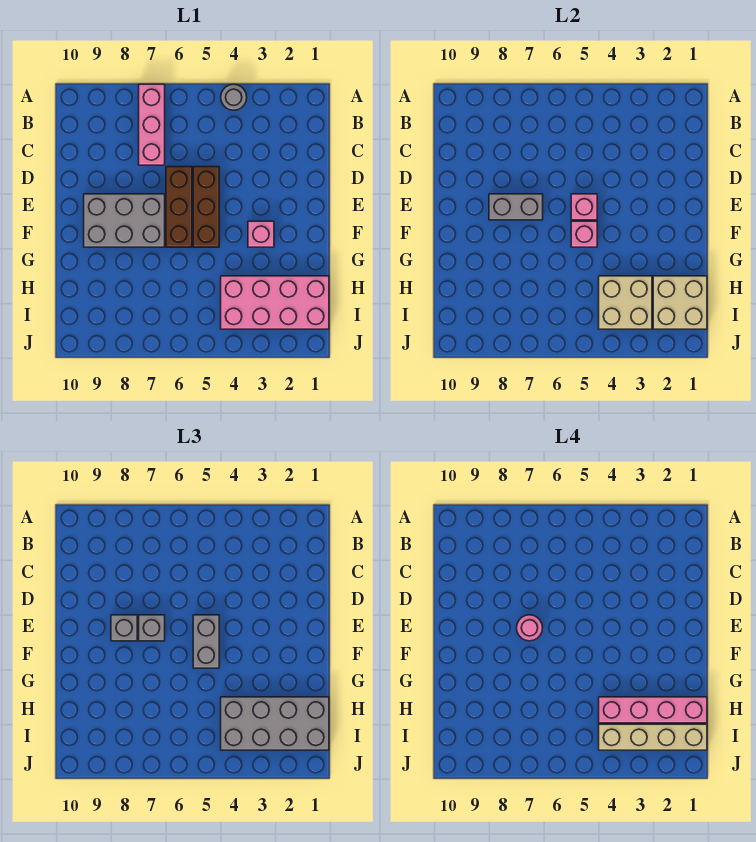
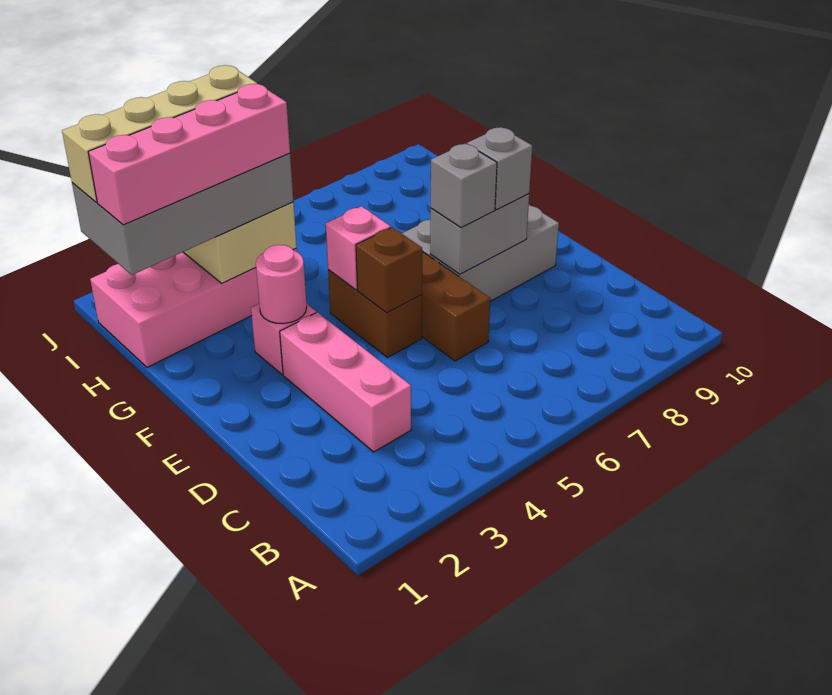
grey round brick A4 level 1 -> none
pink brick A7:C7 level 1 -> pink brick C3:E3 level 1
brown brick D5:F5 level 1 -> brown brick E5:F5 level 1
pink brick E5 level 2 -> brown brick E5 level 2
grey brick E5:F5 level 3 -> none
pink round brick E7 level 4 -> pink round brick F3 level 2
tan brick H1:I2 level 2 -> none

